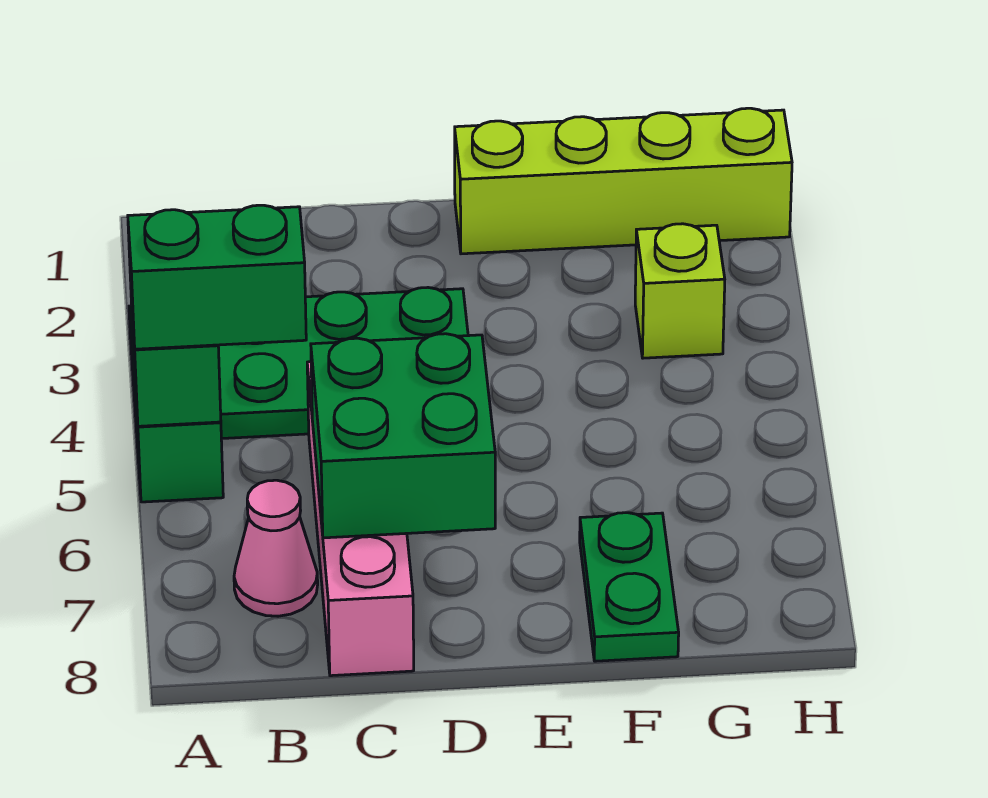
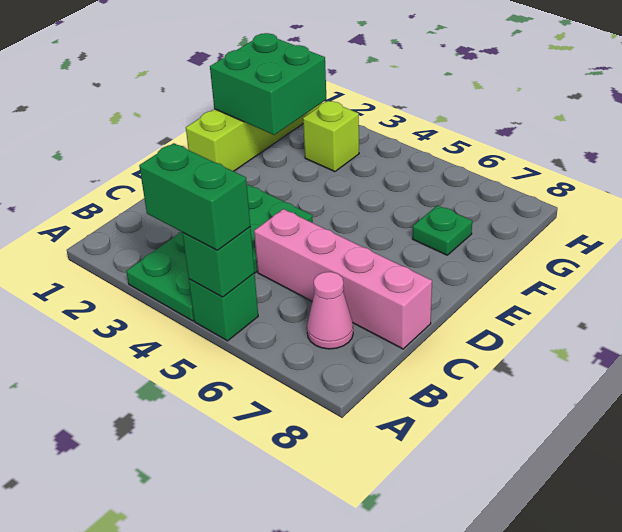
green brick A5:B5 level 3 -> green brick A4:A5 level 3
green brick C6:D7 level 2 -> green brick F1:G2 level 2
green plate F7:F8 level 1 -> green plate F7 level 1

